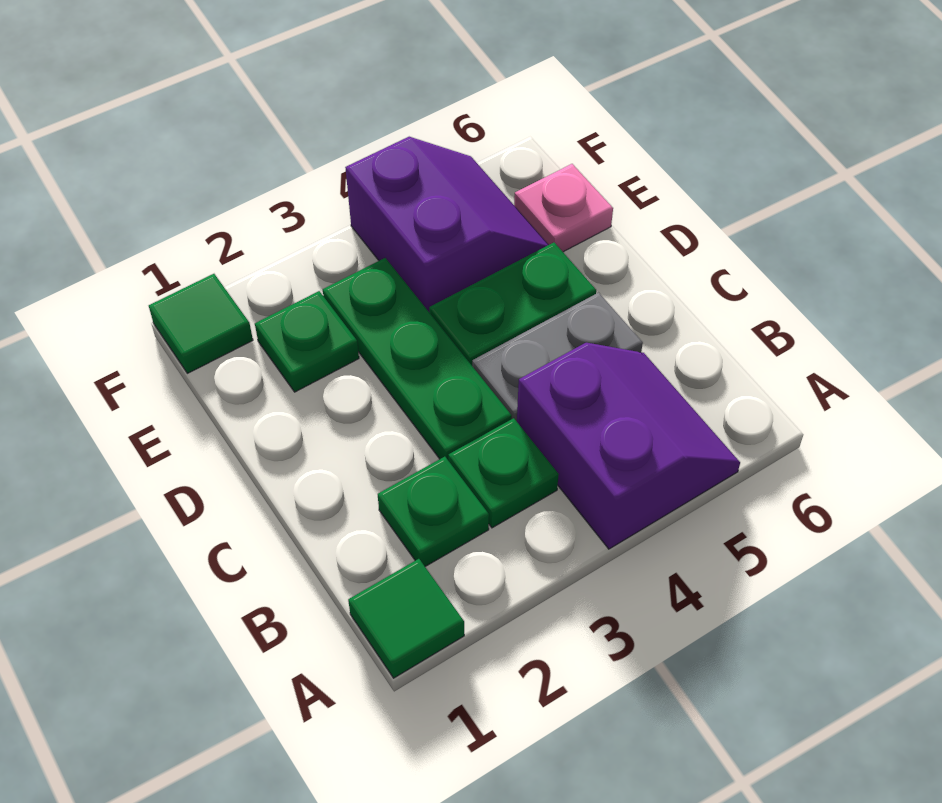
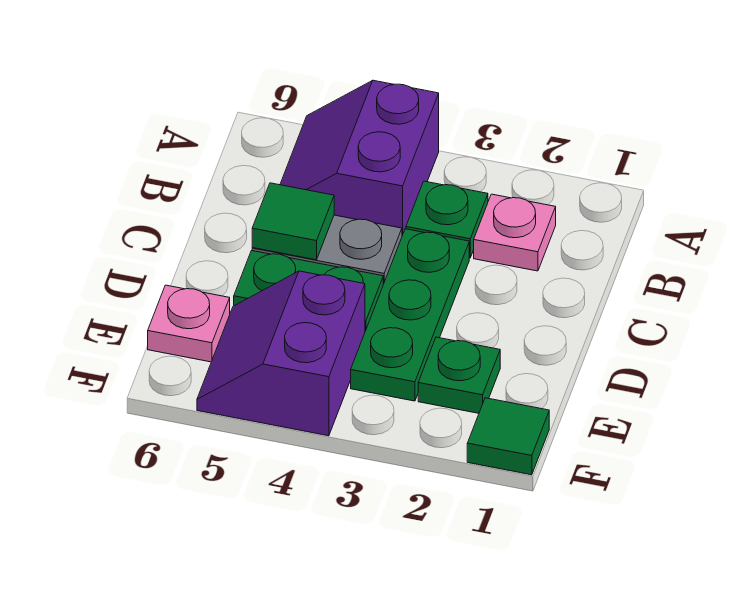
green tile A1 level 1 -> green tile C5 level 2
green plate B2 level 1 -> pink plate B2 level 1

